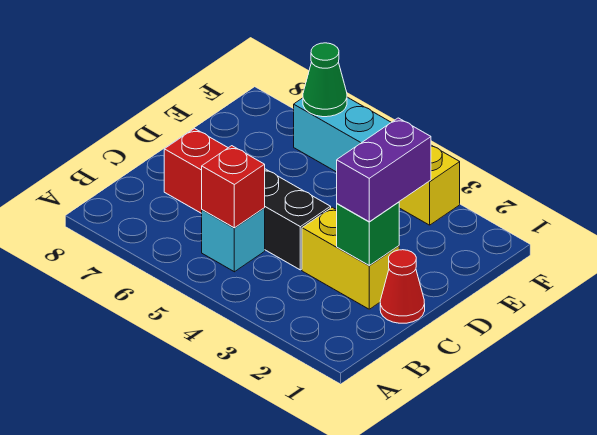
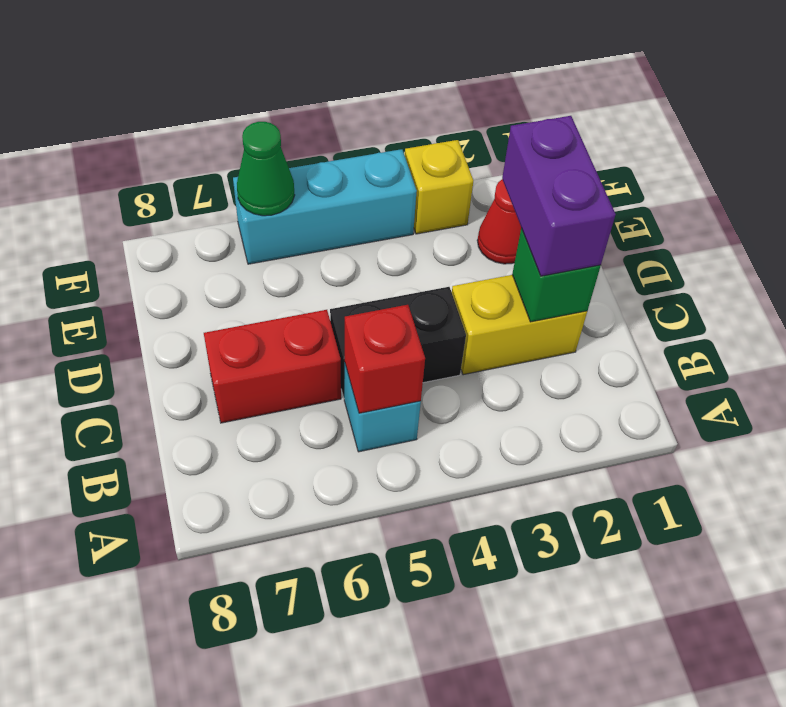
red cone C1 level 1 -> red cone E2 level 1

